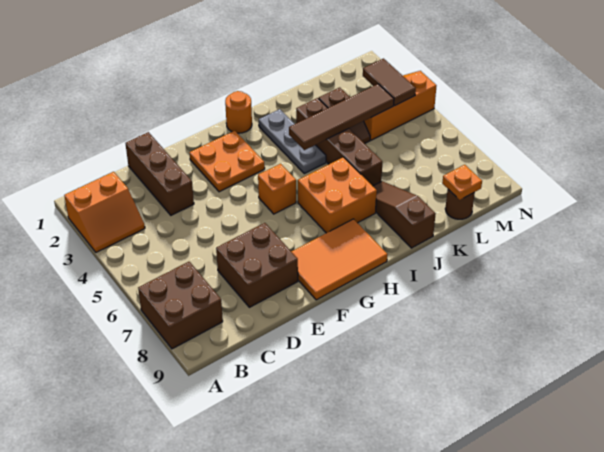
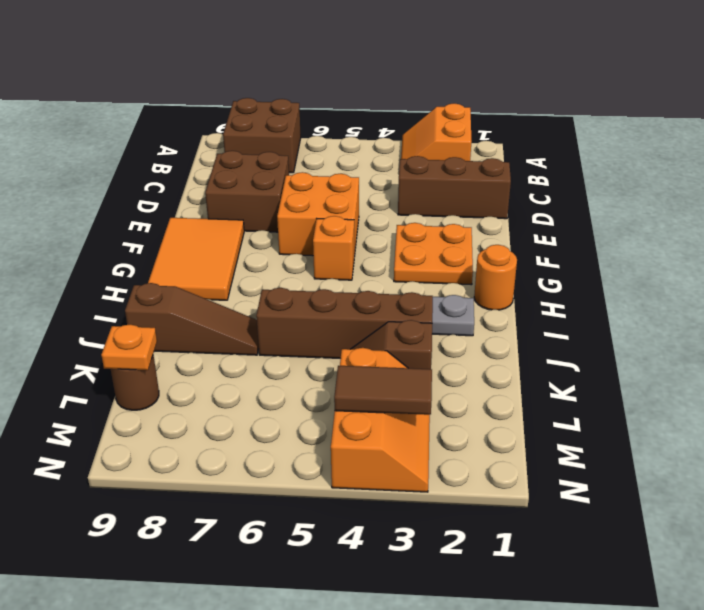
orange brick H6:I7 level 1 -> orange brick E5:F6 level 1
brown tile I4:L4 level 2 -> none

